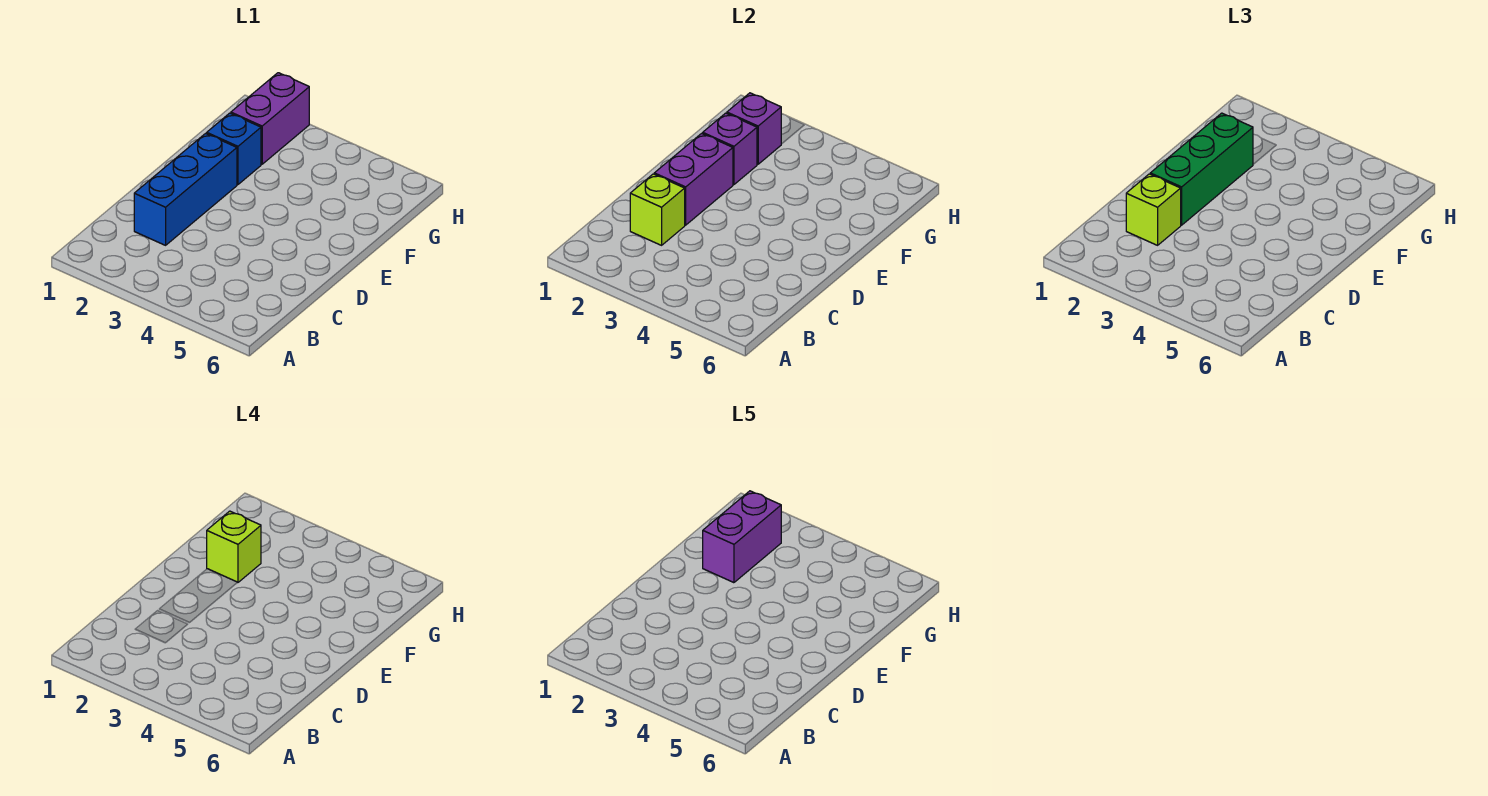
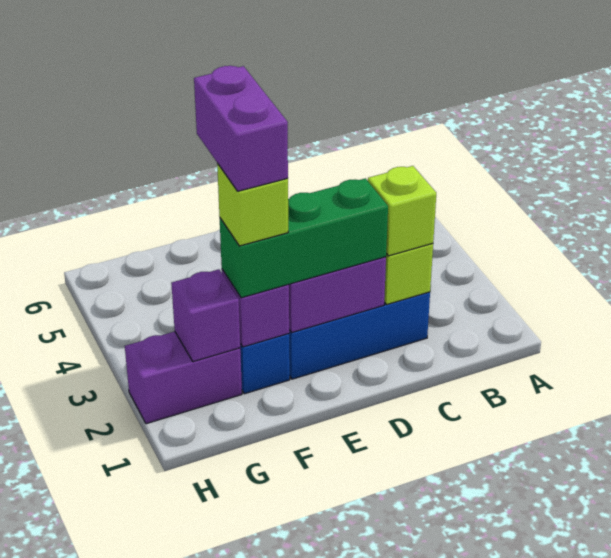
purple brick F2:G2 level 5 -> purple brick F2:F3 level 5

